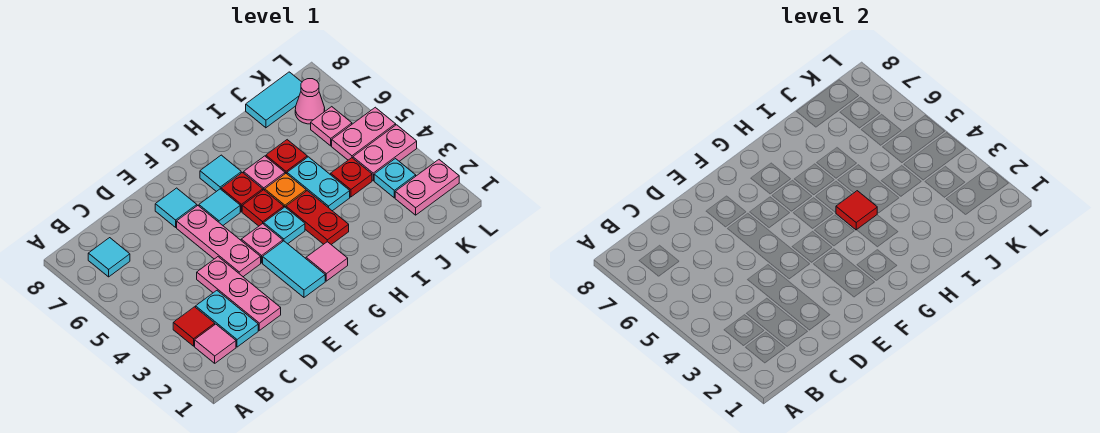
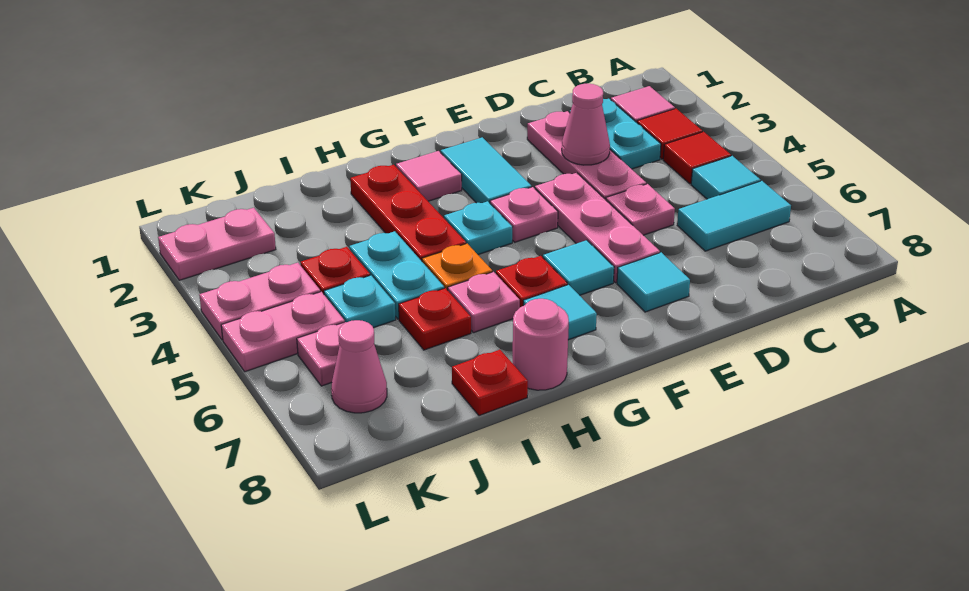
cyan tile B7 level 1 -> cyan tile B5 level 1
none -> pink cone D3 level 2
none -> pink plate D5 level 1
red plate G5 level 1 -> red plate I8 level 1
red plate H3:H4 level 1 -> red plate H2:H4 level 1
red tile H4 level 2 -> red tile B4 level 1
none -> pink round brick H8 level 1
cyan tile J8:K8 level 1 -> cyan tile B6:C6 level 1
cyan plate K3 level 1 -> cyan plate J5 level 1

